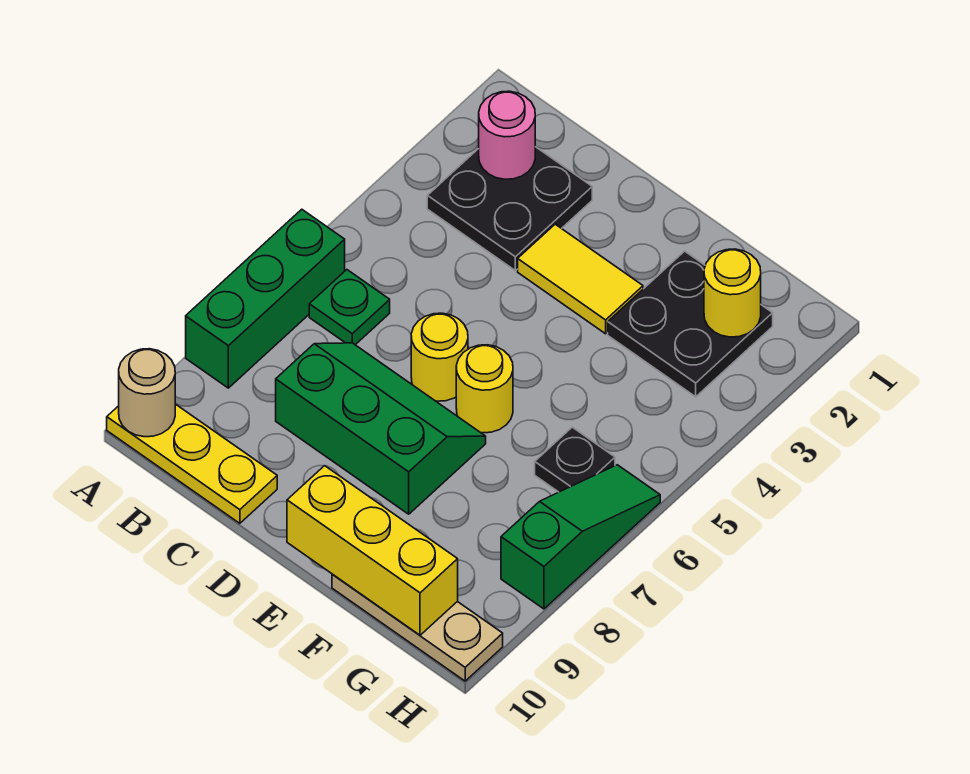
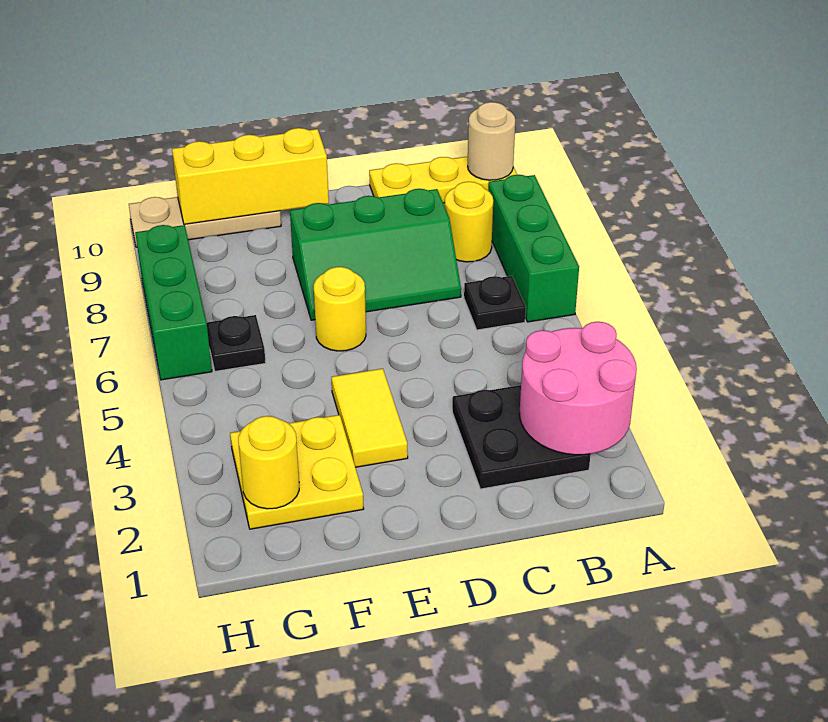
pink round brick B2 level 2 -> pink round brick A2:B3 level 2
green plate B6 level 1 -> black plate B6 level 1
yellow tile D3:E3 level 1 -> yellow tile E3:E4 level 1
yellow round brick D6 level 1 -> yellow round brick B8 level 1
black plate F2:G3 level 1 -> yellow plate F2:G3 level 1
green slope H6:H8 level 1 top 8 -> green brick H6:H8 level 1

